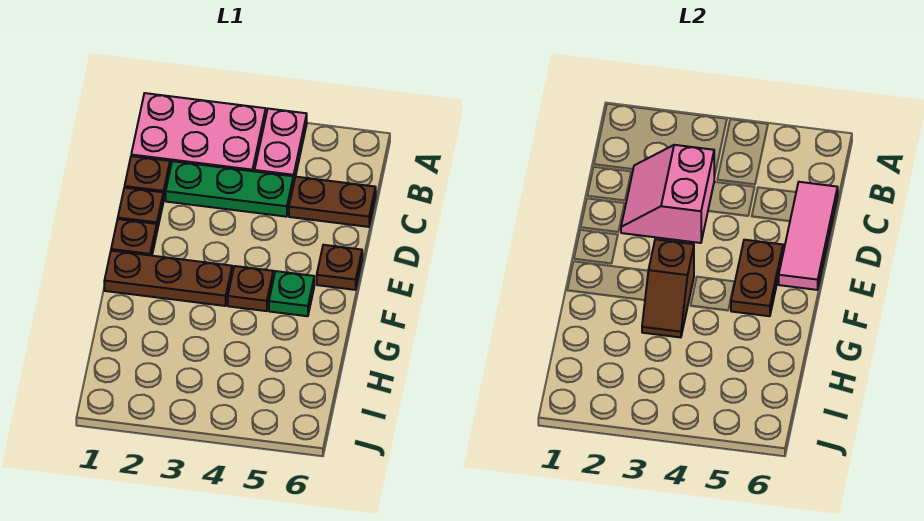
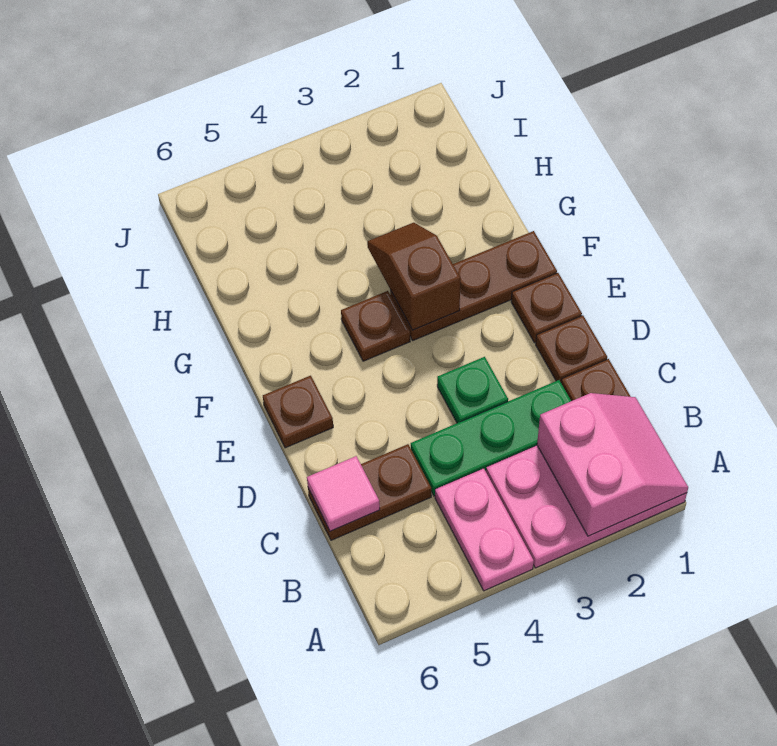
pink slope C2:D3 level 2 top 3 -> pink slope A1:B2 level 2 top 2
pink tile C6:E6 level 2 -> pink tile C6 level 2
brown plate E5:F5 level 2 -> none
green plate F5 level 1 -> green plate D3 level 1

